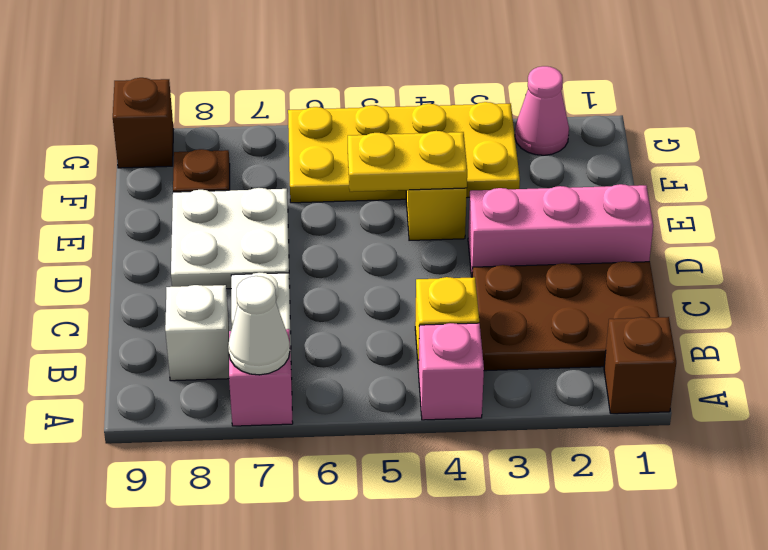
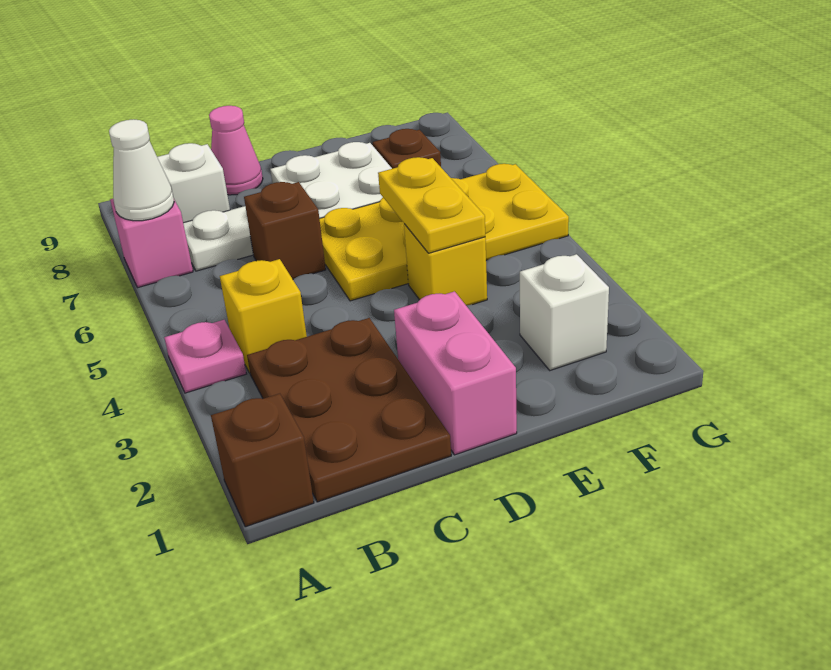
pink brick A4 level 1 -> pink plate A4 level 1
pink brick D1:D3 level 1 -> pink brick D1:D2 level 1
none -> white brick F2 level 1
yellow plate F3:G6 level 1 -> yellow plate D5:G6 level 1
pink cone G2 level 1 -> pink cone C9 level 1
brown brick G9 level 1 -> brown brick C6 level 1

